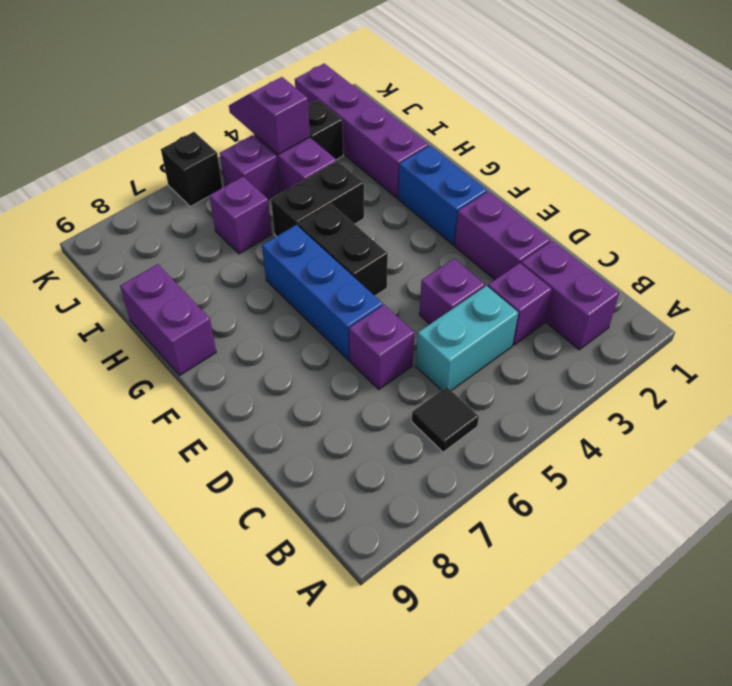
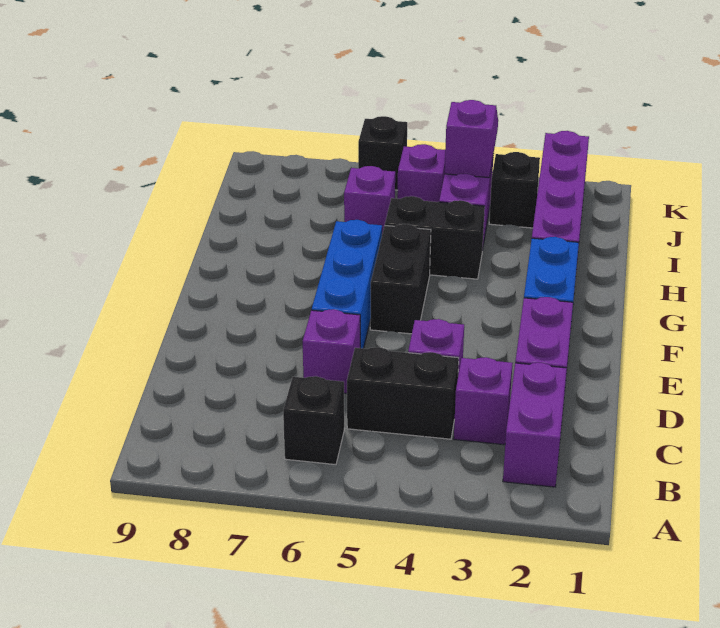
black tile B6 level 1 -> black brick B6 level 1
cyan brick C4:C5 level 1 -> black brick C4:C5 level 1
purple brick G9:H9 level 1 -> none

